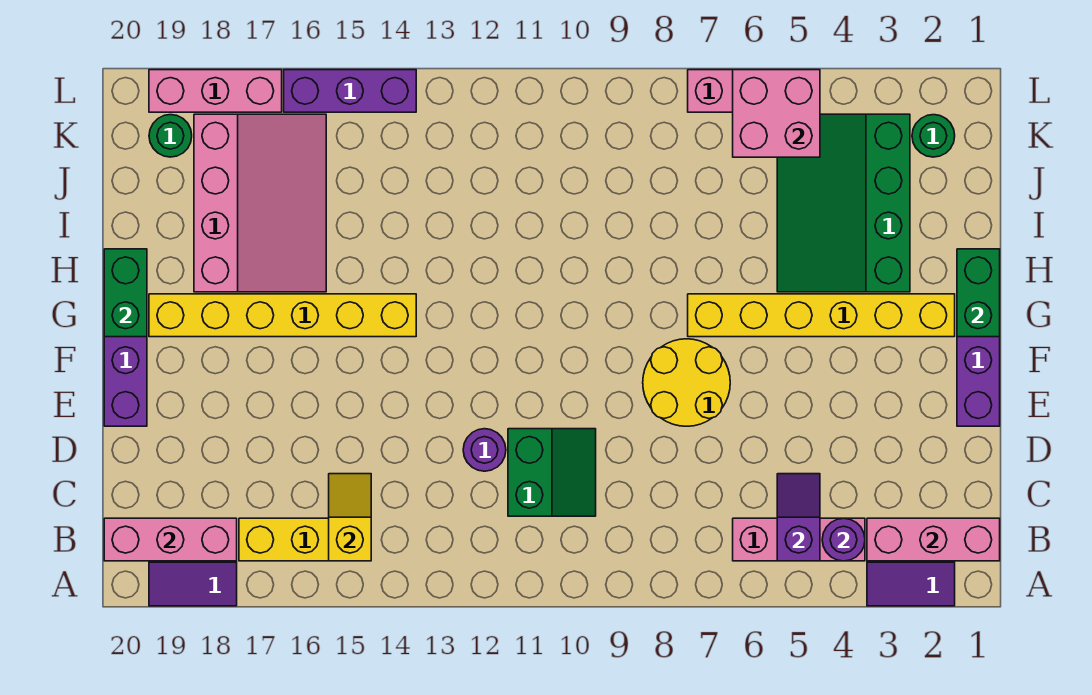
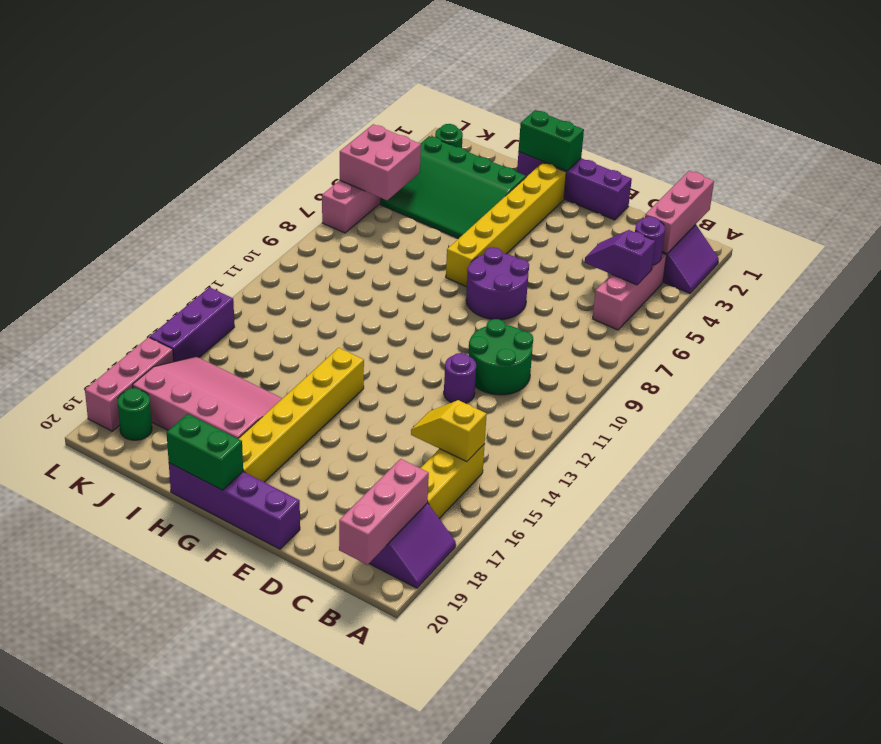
green slope C10:D11 level 1 top 11 -> green round brick C10:D11 level 1
yellow round brick E7:F8 level 1 -> purple round brick E7:F8 level 1

